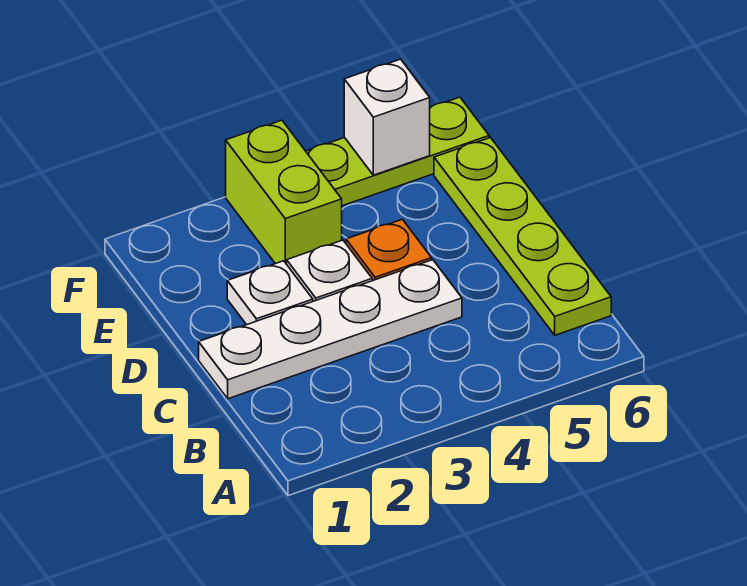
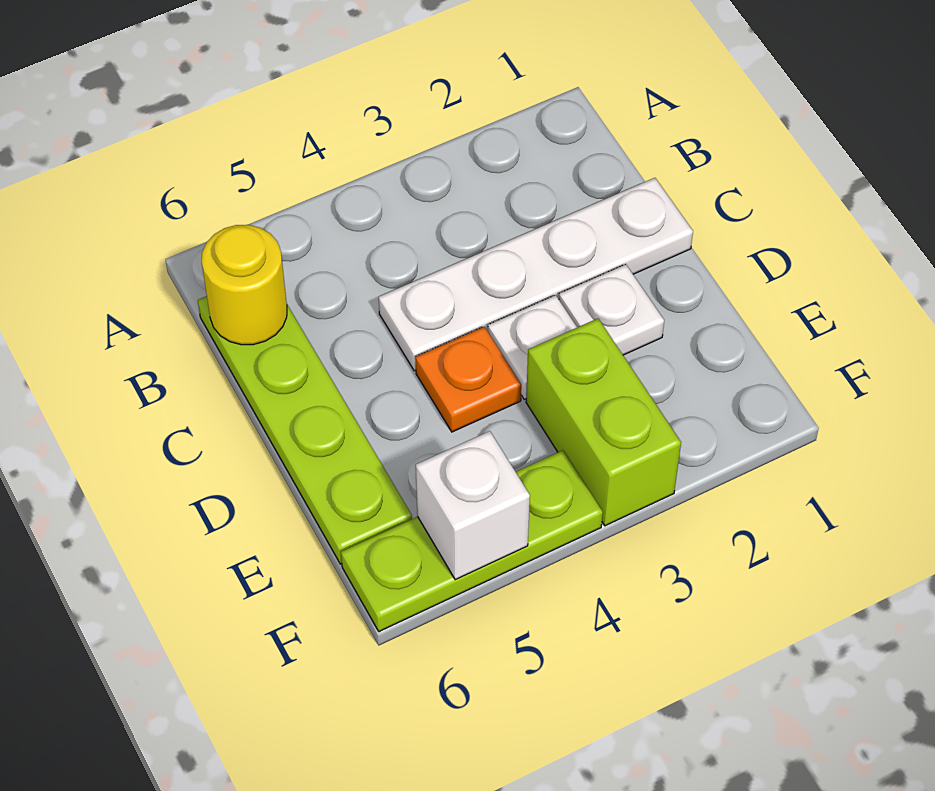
none -> yellow round brick B6 level 2

